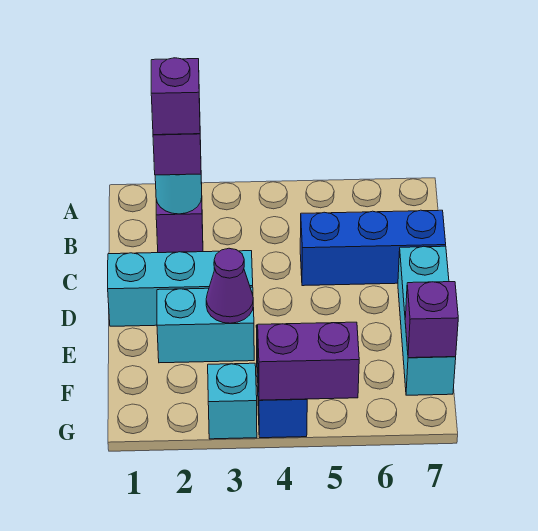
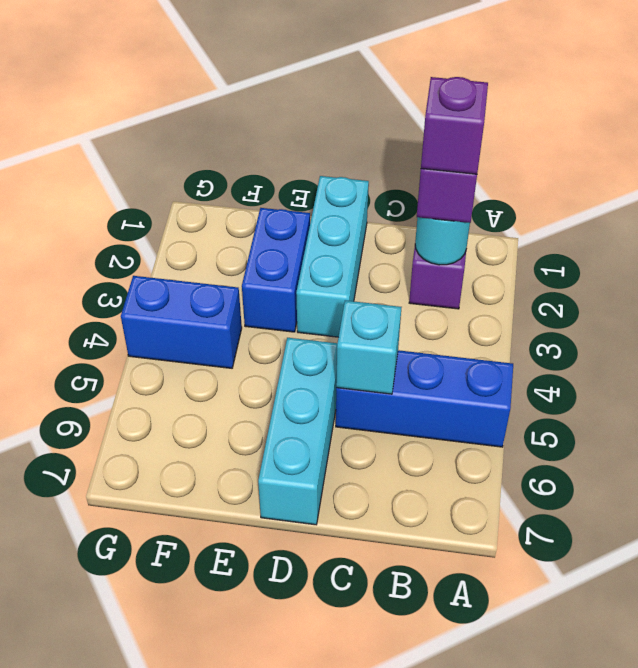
blue brick C5:C7 level 1 -> blue brick A5:C5 level 1
cyan brick D7:F7 level 1 -> cyan brick D5:D7 level 1
cyan brick E2:E3 level 1 -> blue brick E2:E3 level 1
purple cone E3 level 2 -> none
purple brick F7 level 2 -> none
cyan brick G3 level 1 -> cyan brick C5 level 2
purple brick G4:G5 level 2 -> none

